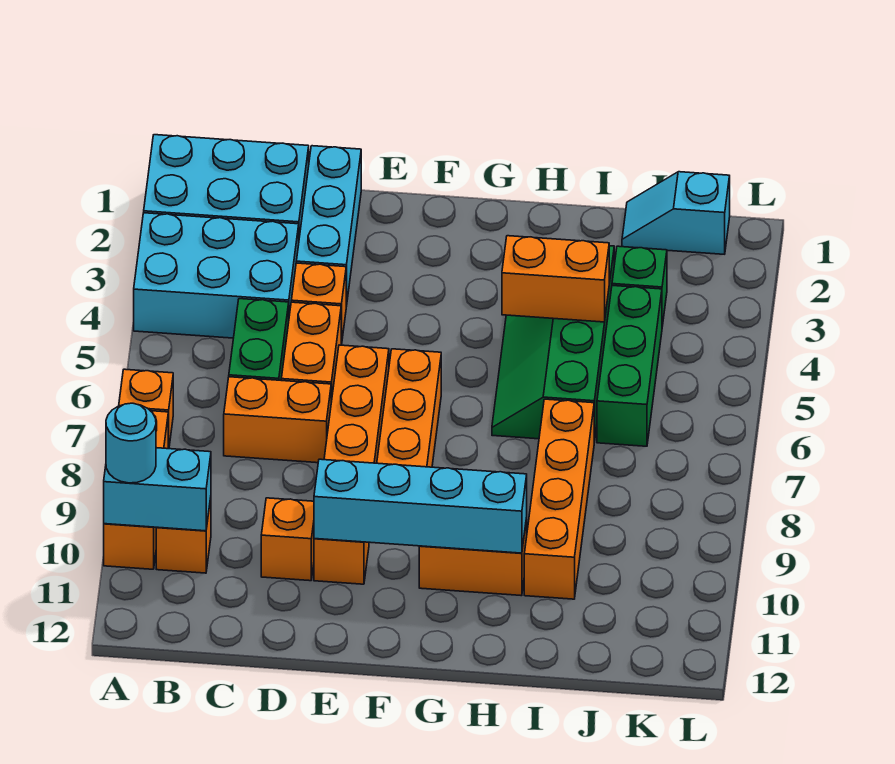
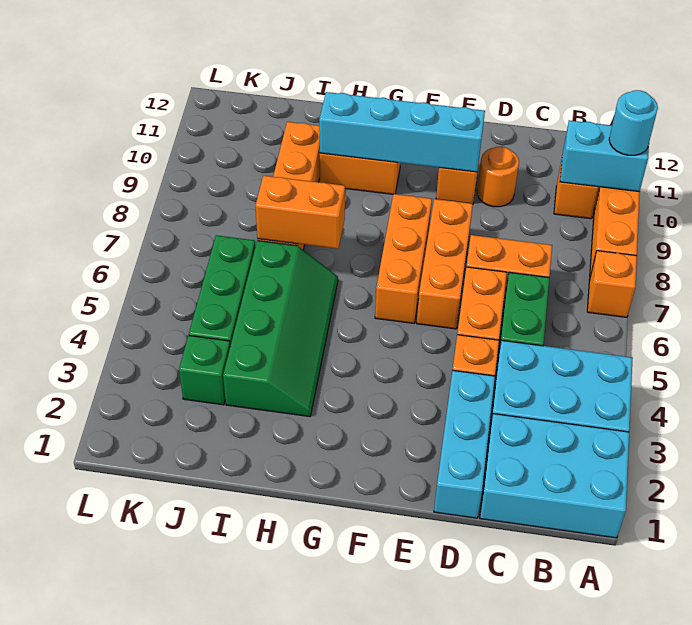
orange brick D10 level 1 -> orange round brick D10 level 1
orange brick H4:I4 level 2 -> orange brick H7:I7 level 2
cyan slope J1:K1 level 1 top K -> none

